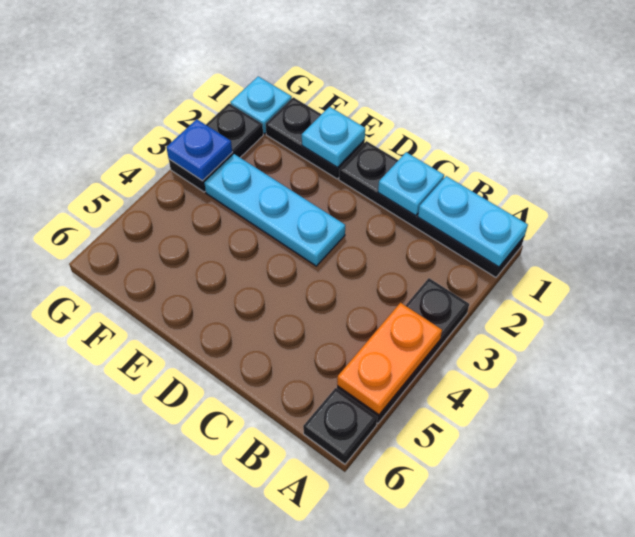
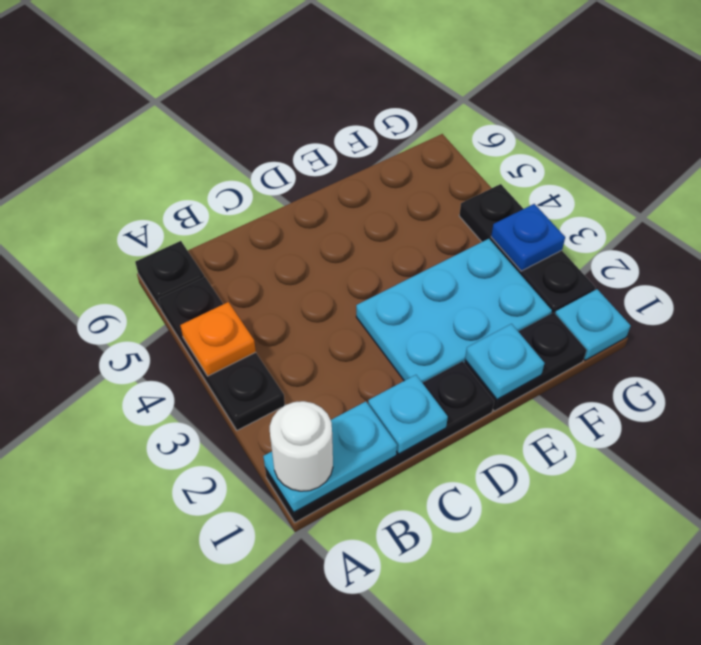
none -> white round brick A1 level 3
orange plate A4:A5 level 2 -> orange plate A4 level 2
cyan plate D3:F3 level 1 -> cyan plate D2:F3 level 1
black plate G2:G3 level 1 -> black plate G2:G4 level 1

